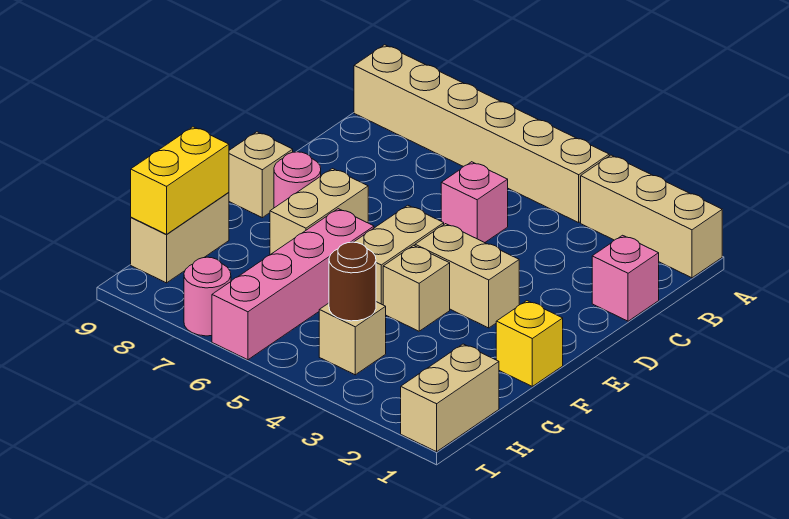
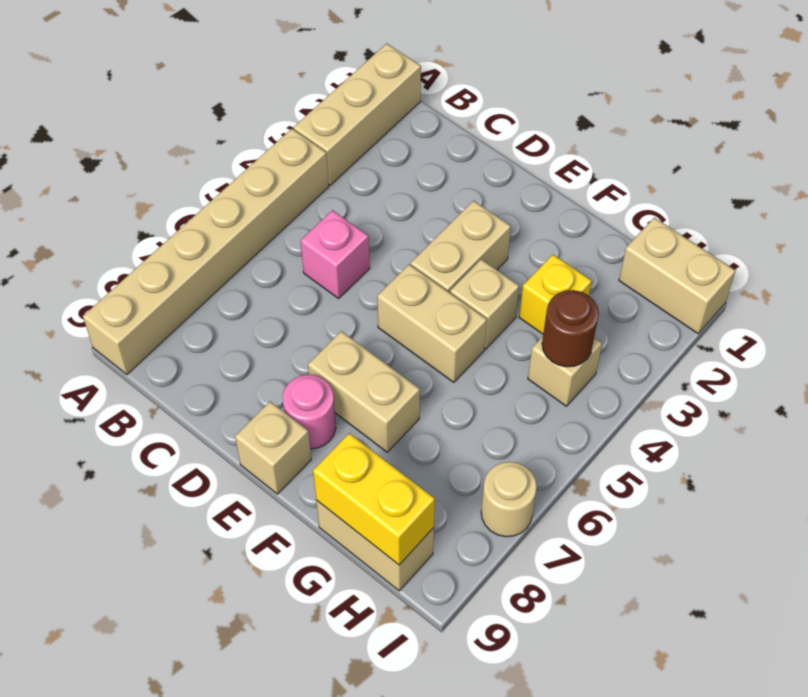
pink brick C1 level 1 -> none
yellow brick F1 level 1 -> yellow brick G3 level 1
pink brick F6:I6 level 1 -> none
pink round brick I7 level 1 -> tan round brick I7 level 1

